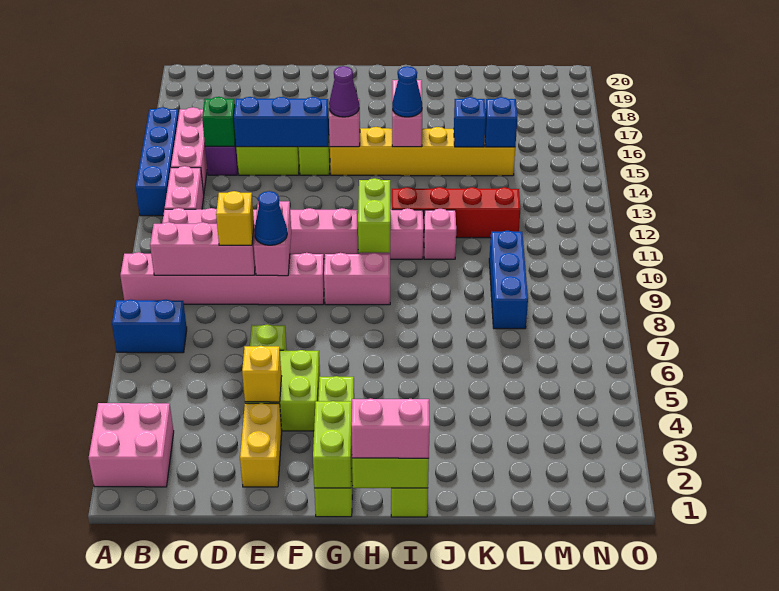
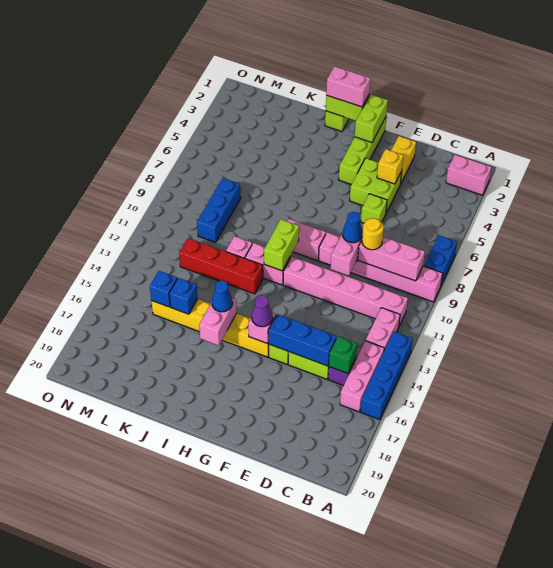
pink brick A2:B3 level 1 -> pink brick A2:B2 level 1
blue brick A7:B7 level 1 -> blue brick A7:A8 level 1
yellow brick D9 level 3 -> yellow round brick D9 level 3

